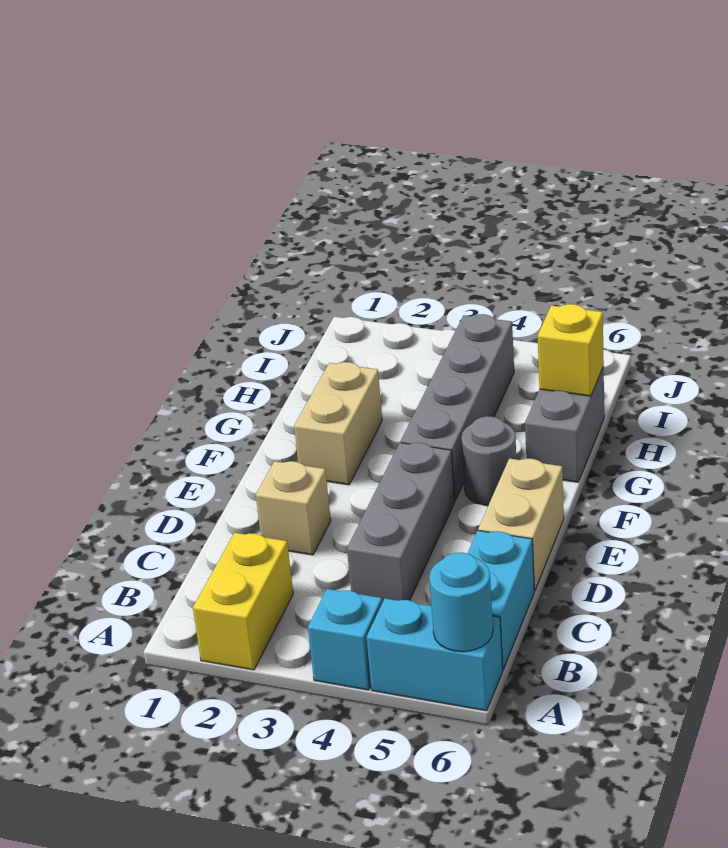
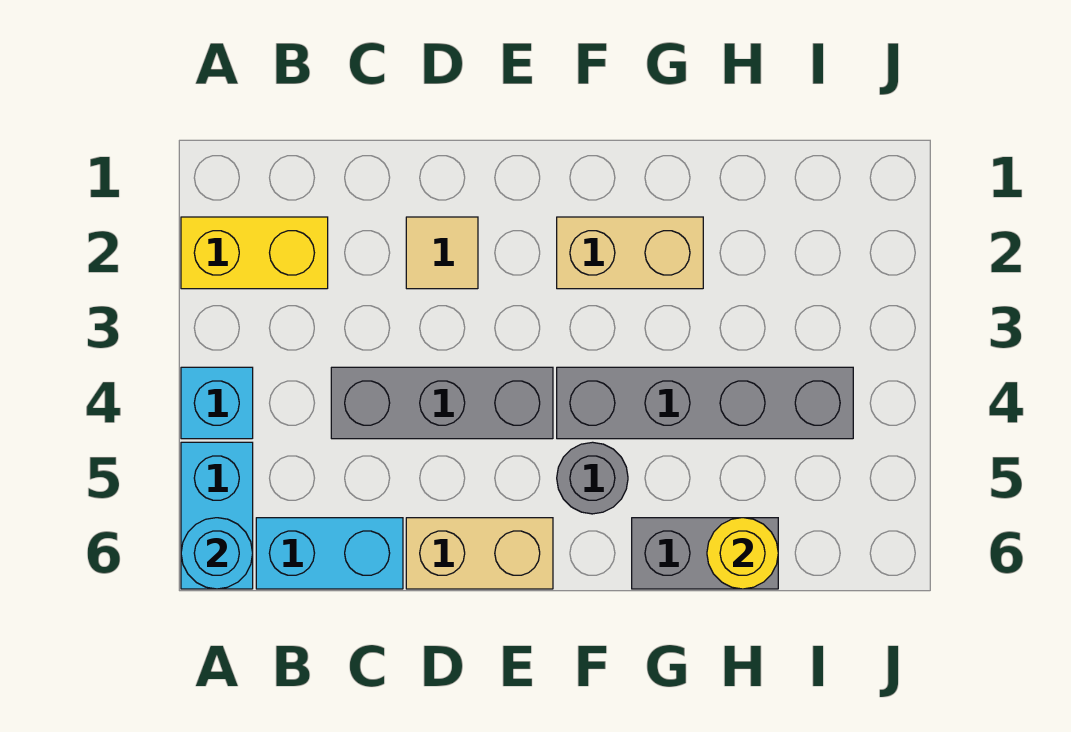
tan brick D2 level 1 -> tan tile D2 level 1
yellow brick H6 level 2 -> yellow round brick H6 level 2

